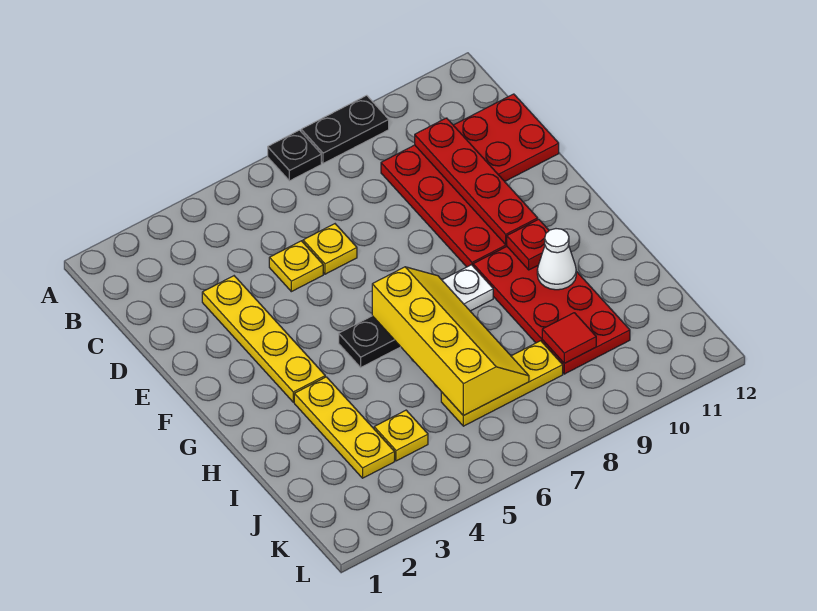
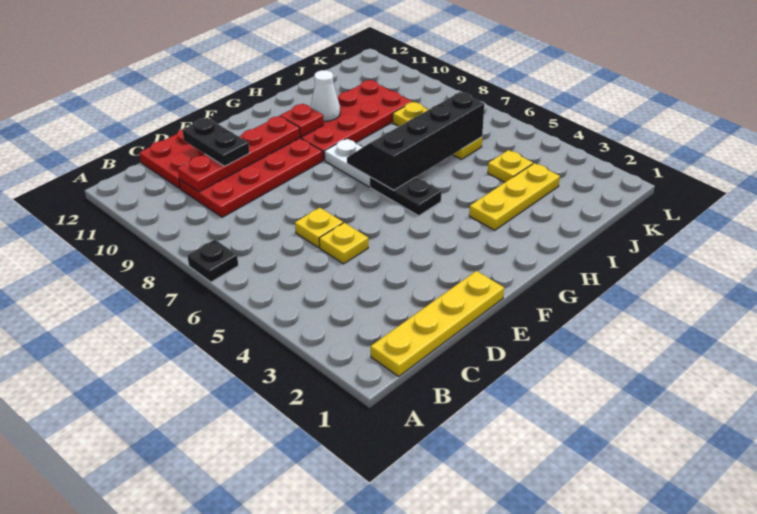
black plate A8:A9 level 1 -> black plate D10:D11 level 3
yellow plate D3:G3 level 1 -> yellow plate B1:E1 level 1
yellow slope G6:J7 level 2 top 6 -> black slope G6:J7 level 2 top 6
red tile J9 level 2 -> none

